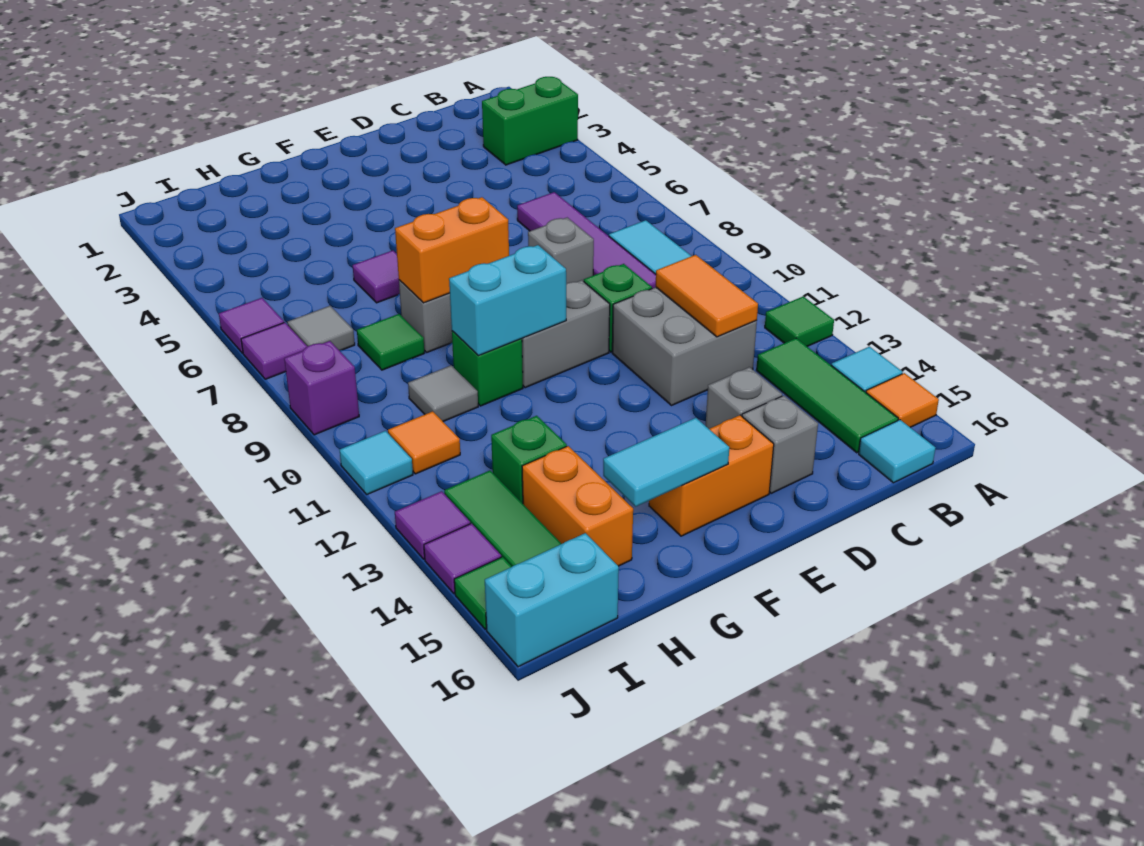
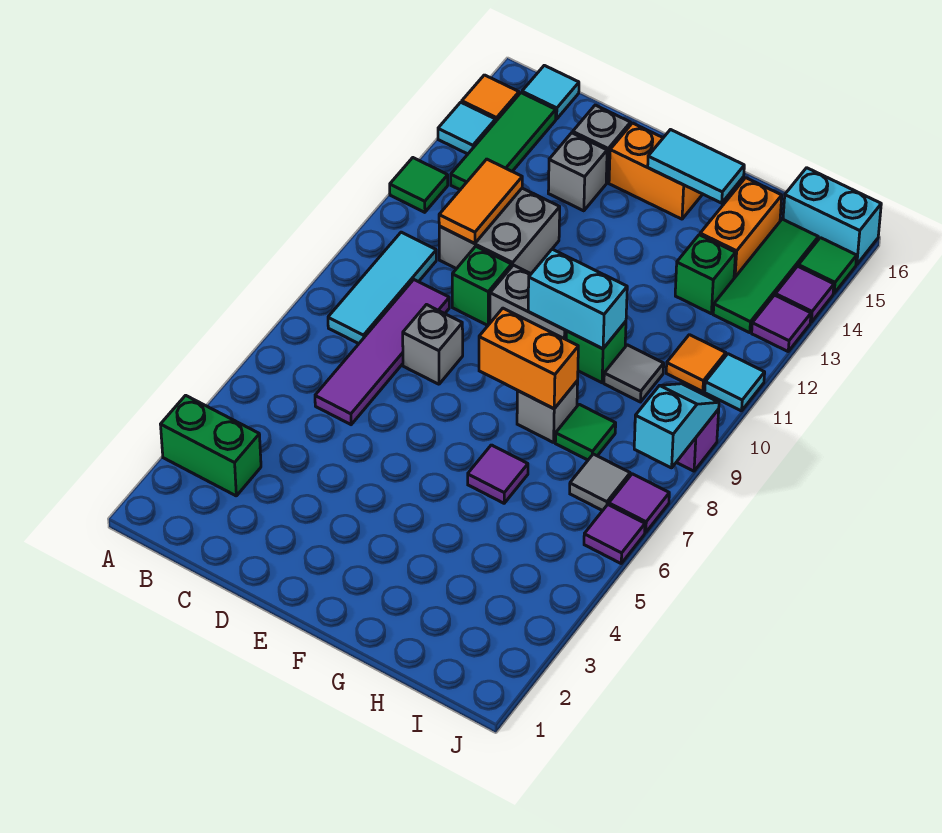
none -> cyan slope J8:J9 level 2 top 8

